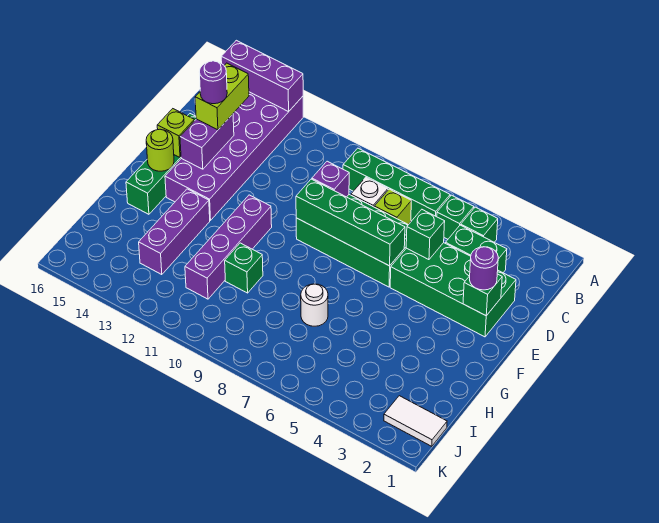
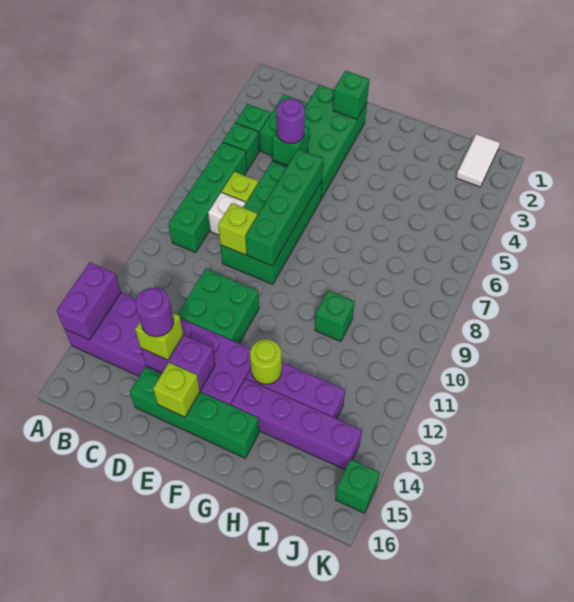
purple brick A13:A15 level 2 -> purple brick A13:A14 level 2
lime brick C14:D14 level 3 -> lime brick D14 level 3
purple brick D9 level 2 -> lime brick D9 level 2
none -> green brick D11:E12 level 1
purple round brick E2 level 3 -> purple round brick D5 level 3
purple brick F11:I11 level 1 -> purple brick G14:J14 level 1
lime round brick F15 level 2 -> lime round brick G13 level 2
white round brick H7 level 1 -> none
none -> green brick K15 level 1

